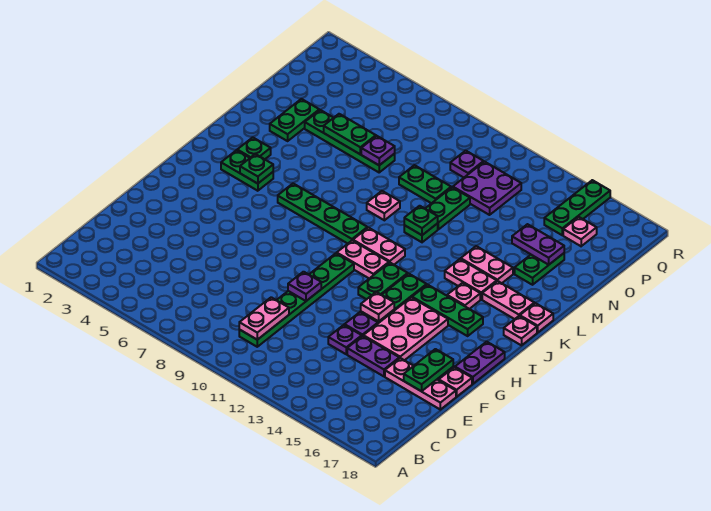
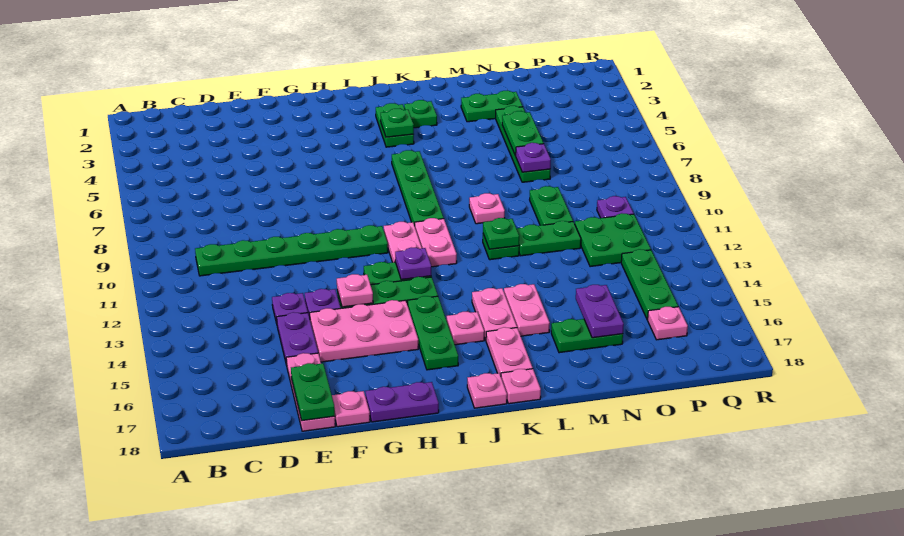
pink plate C10:D10 level 2 -> none
green plate E17:F17 level 2 -> green plate E17:E18 level 2
purple plate F10 level 2 -> purple plate I12 level 2
purple plate O11:P12 level 1 -> green plate O11:P12 level 1
green plate P15:R15 level 1 -> green plate P13:P15 level 1

